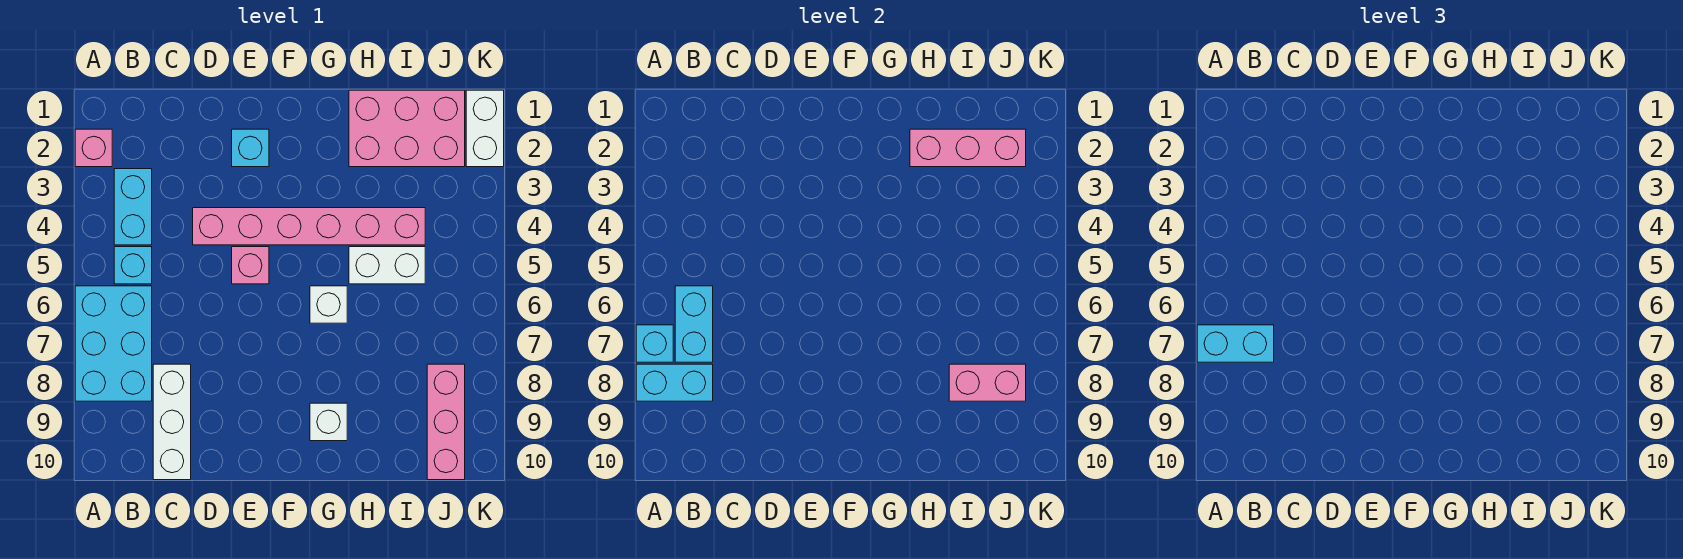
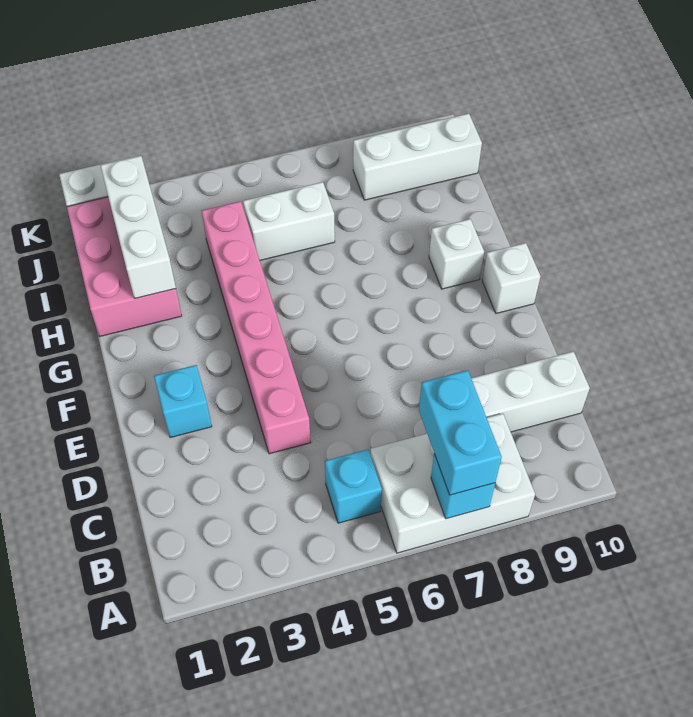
pink brick A2 level 1 -> none
cyan brick A6:B8 level 1 -> white brick A6:B8 level 1
cyan brick A8:B8 level 2 -> none
cyan brick B3:B4 level 1 -> none
cyan brick B6:B7 level 2 -> none
pink brick E5 level 1 -> none
white brick G6 level 1 -> white brick F10 level 1
pink brick H2:J2 level 2 -> white brick H2:J2 level 2
white brick H5:I5 level 1 -> white brick I5:I6 level 1
pink brick I8:J8 level 2 -> none
pink brick J8:J10 level 1 -> white brick J8:J10 level 1

